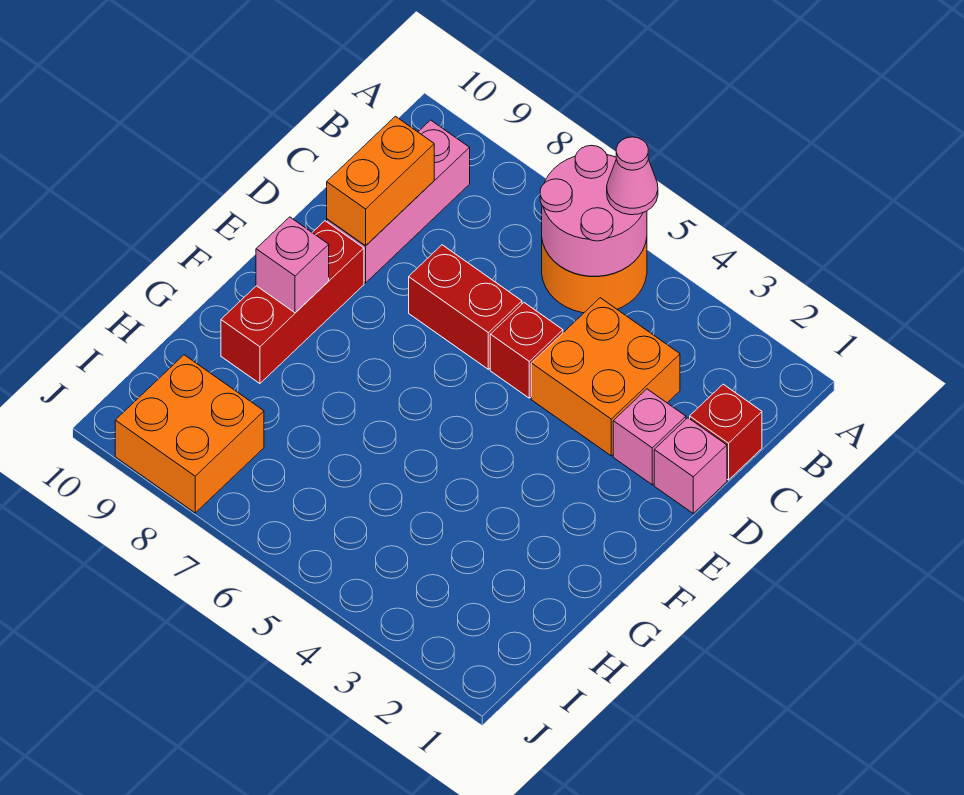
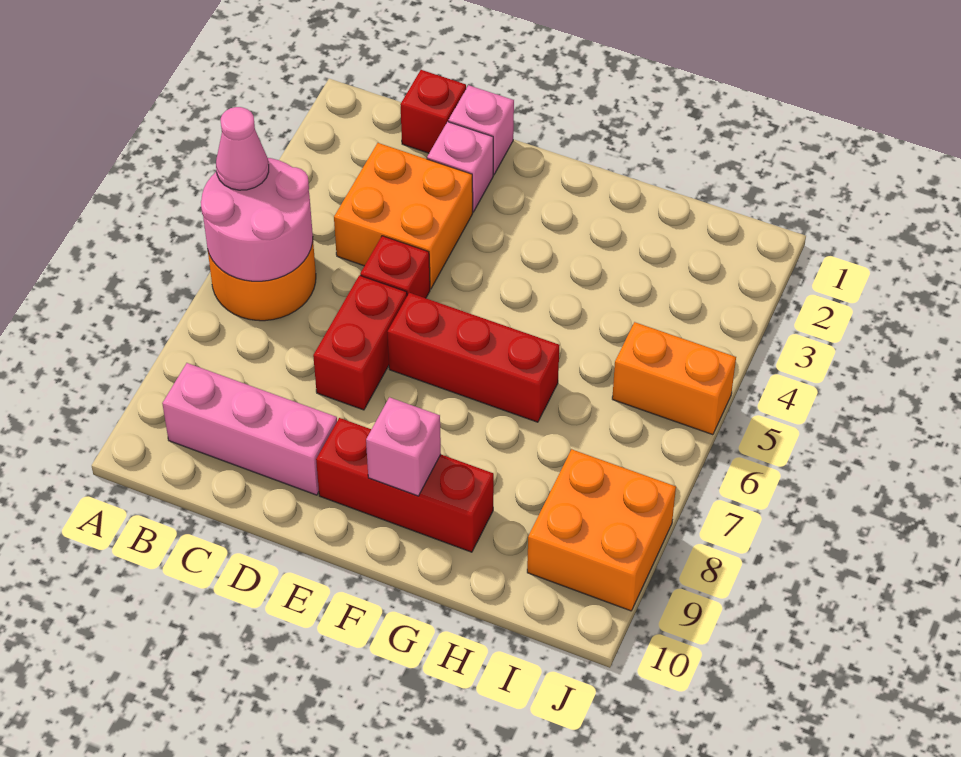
orange brick C9:D9 level 2 -> orange brick I5:J5 level 1
none -> red brick E6:G6 level 1

